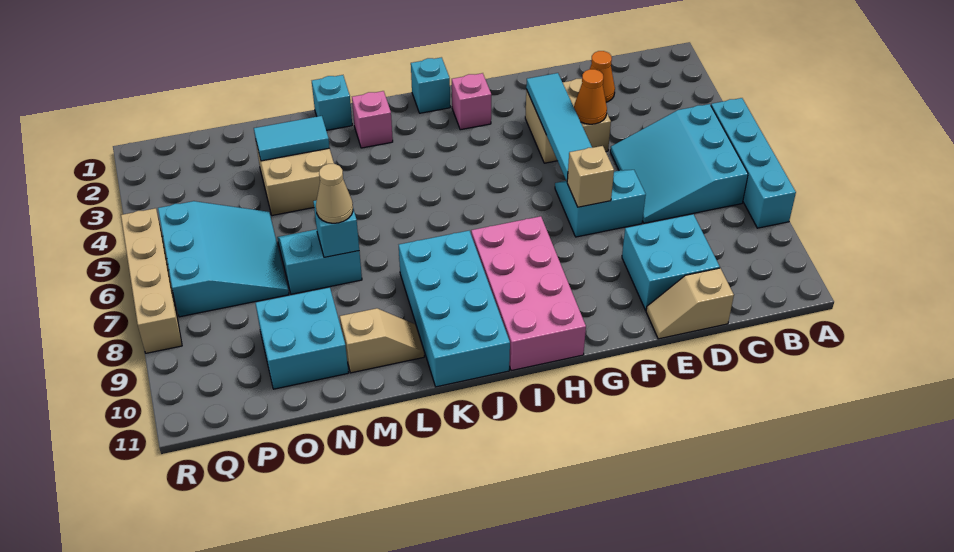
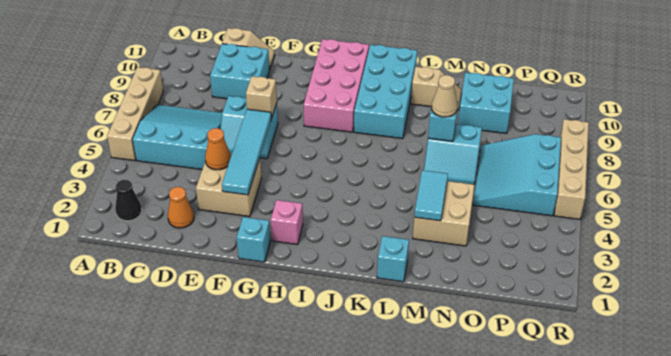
cyan brick A5:A8 level 1 -> tan brick A5:A8 level 1
none -> black cone B2 level 1
cyan slope B5:D7 level 1 top B -> cyan slope B5:D7 level 1 top 5
cyan brick I1 level 1 -> cyan brick G1 level 1
pink brick K2 level 1 -> none
tan slope L10:M10 level 1 top M -> tan slope L10:M10 level 1 top L
cyan tile M3:N3 level 2 -> cyan tile M3:M4 level 2

